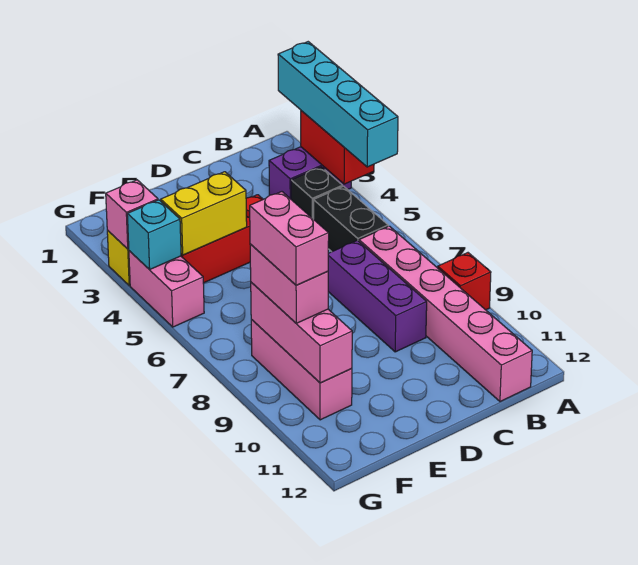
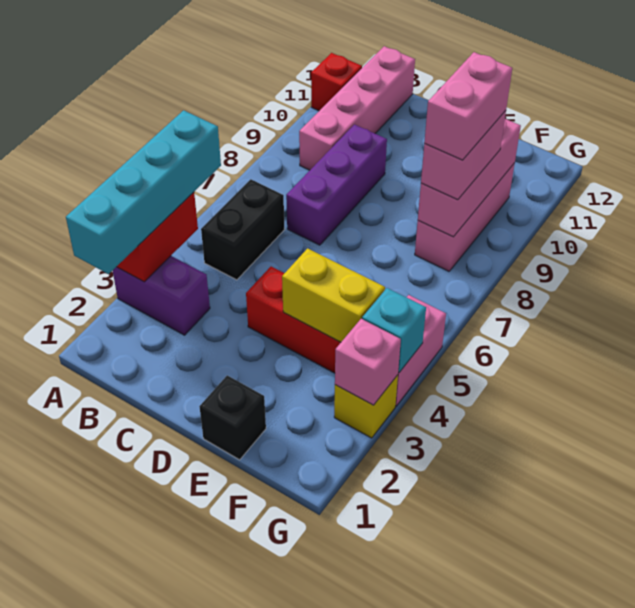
red brick A9 level 1 -> red brick A11 level 1
black brick B4 level 1 -> black brick E1 level 1
pink brick B7:B12 level 1 -> pink brick B9:B12 level 1

